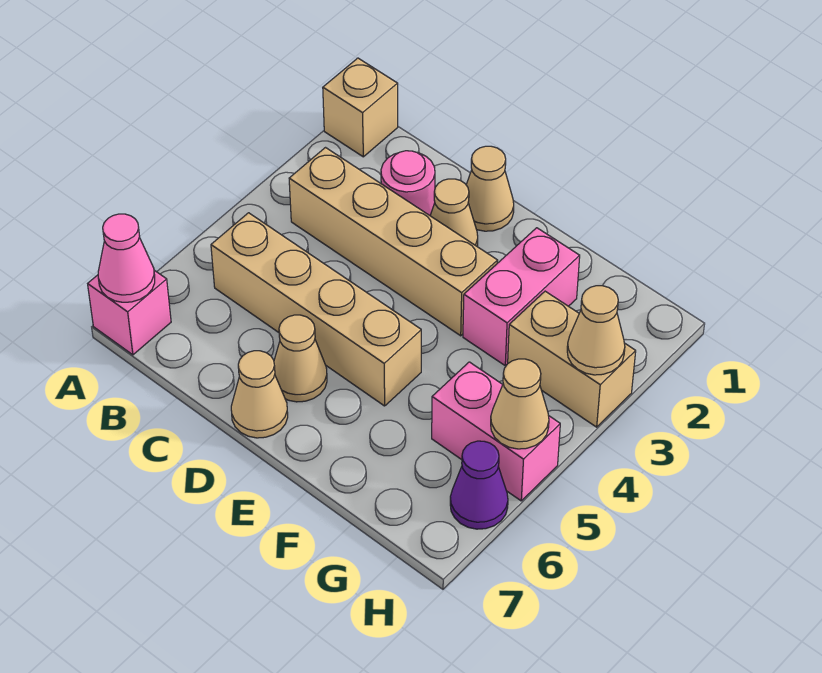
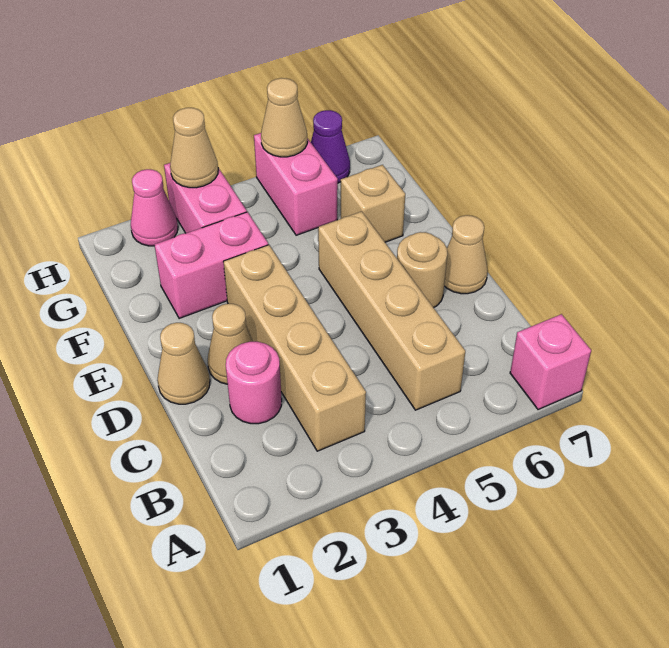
tan brick A1 level 1 -> tan brick F6 level 1
pink cone A7 level 2 -> pink cone H2 level 1
tan cone D6 level 1 -> tan round brick D6 level 1
tan brick G3:H3 level 1 -> pink brick G3:H3 level 1

